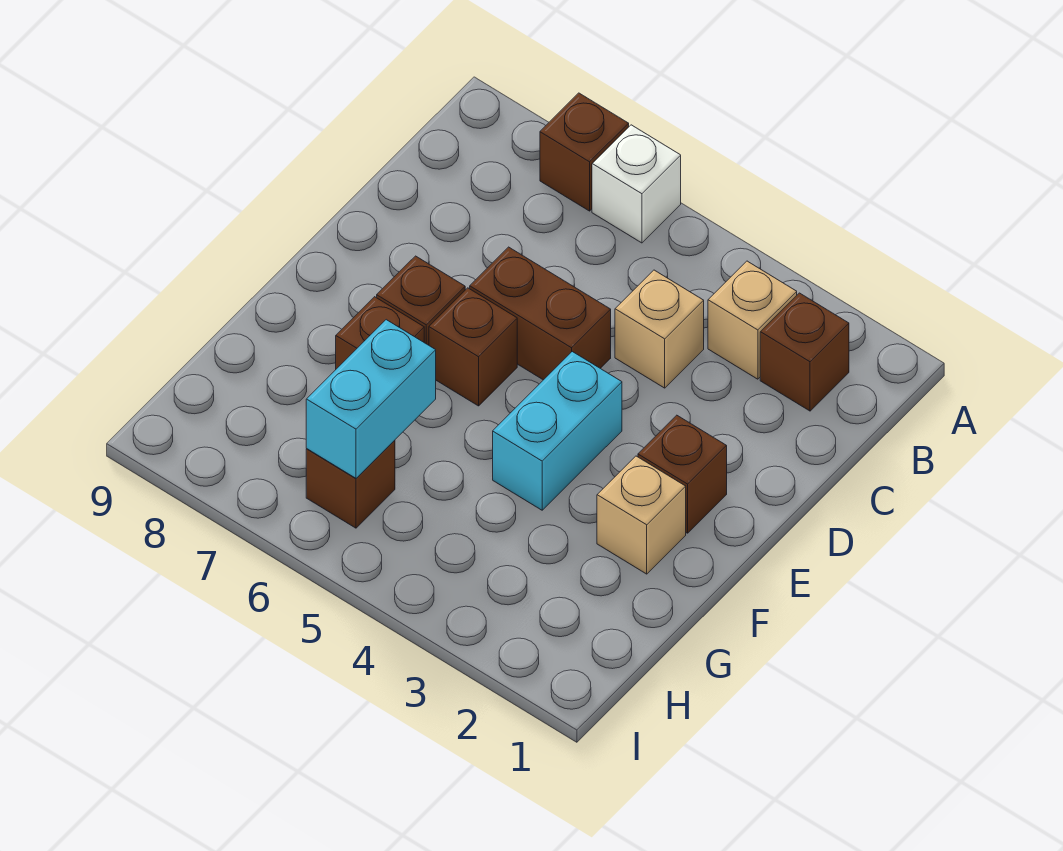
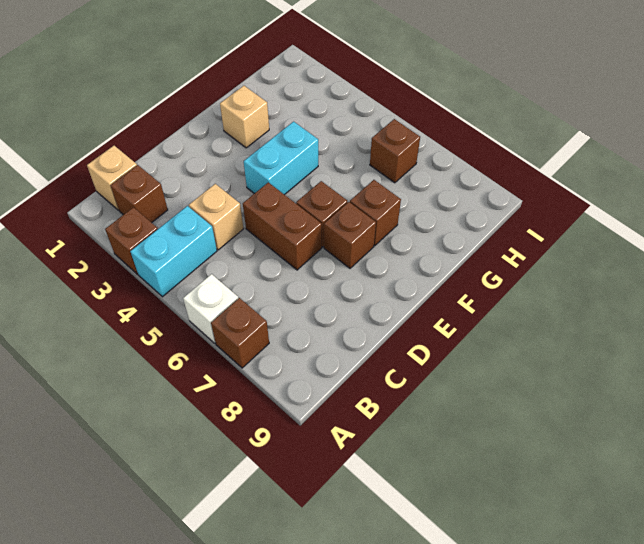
tan brick B3 level 1 -> tan brick B1 level 1
brown brick E2 level 1 -> brown brick A3 level 1
cyan brick G6:H6 level 2 -> cyan brick A4:B4 level 1

